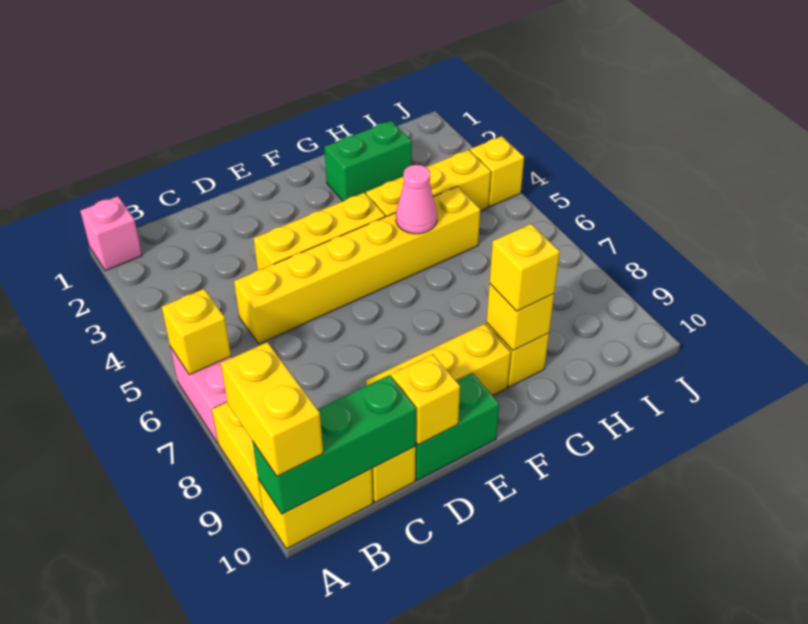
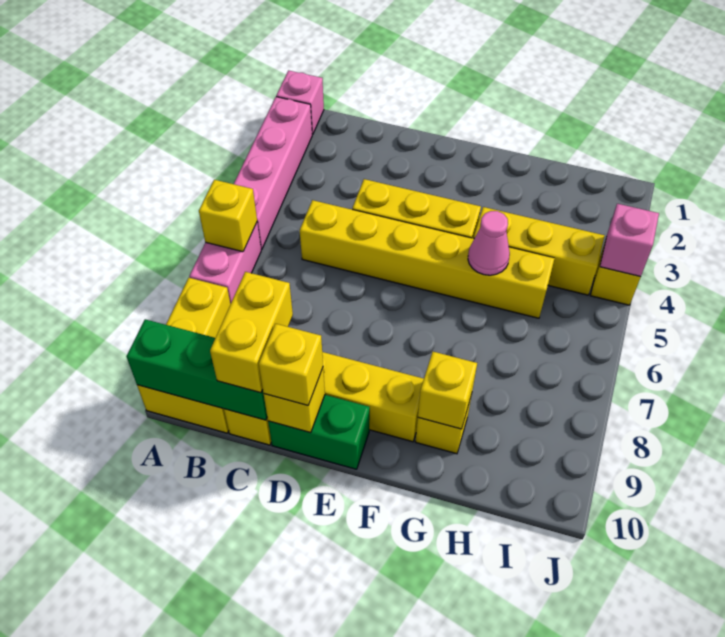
none -> pink brick A2:A5 level 1
yellow brick A9:A10 level 3 -> yellow brick C9:C10 level 3
green brick G2:H2 level 1 -> none
yellow brick G9 level 3 -> yellow brick D10 level 3
none -> pink brick J4 level 2

